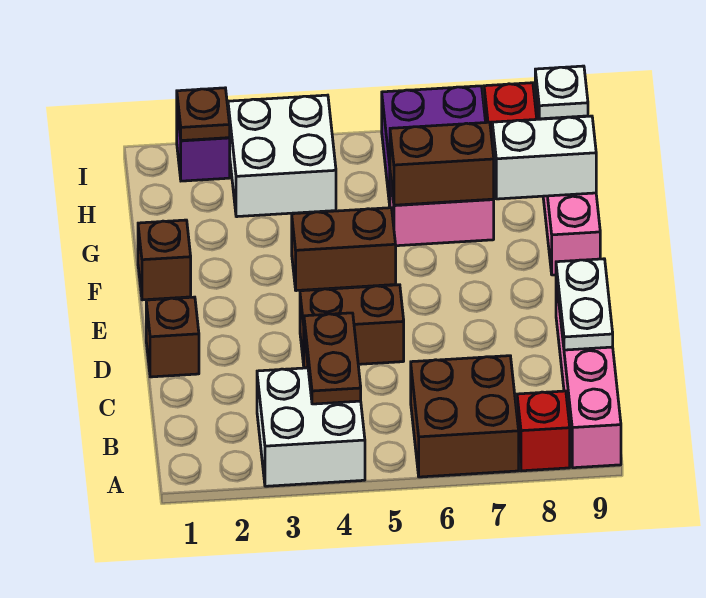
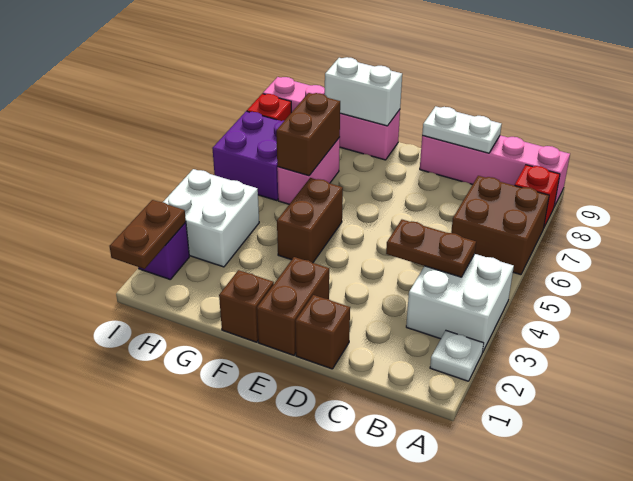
brown brick D4:D5 level 1 -> brown brick E1:E2 level 1
white brick G8:G9 level 2 -> white brick F9:G9 level 2
brown plate I2 level 2 -> brown plate I1:I2 level 2
white plate I9 level 2 -> white plate A2 level 1

